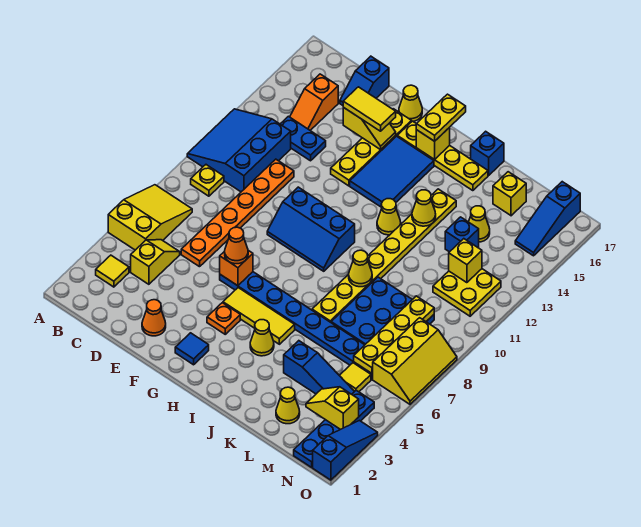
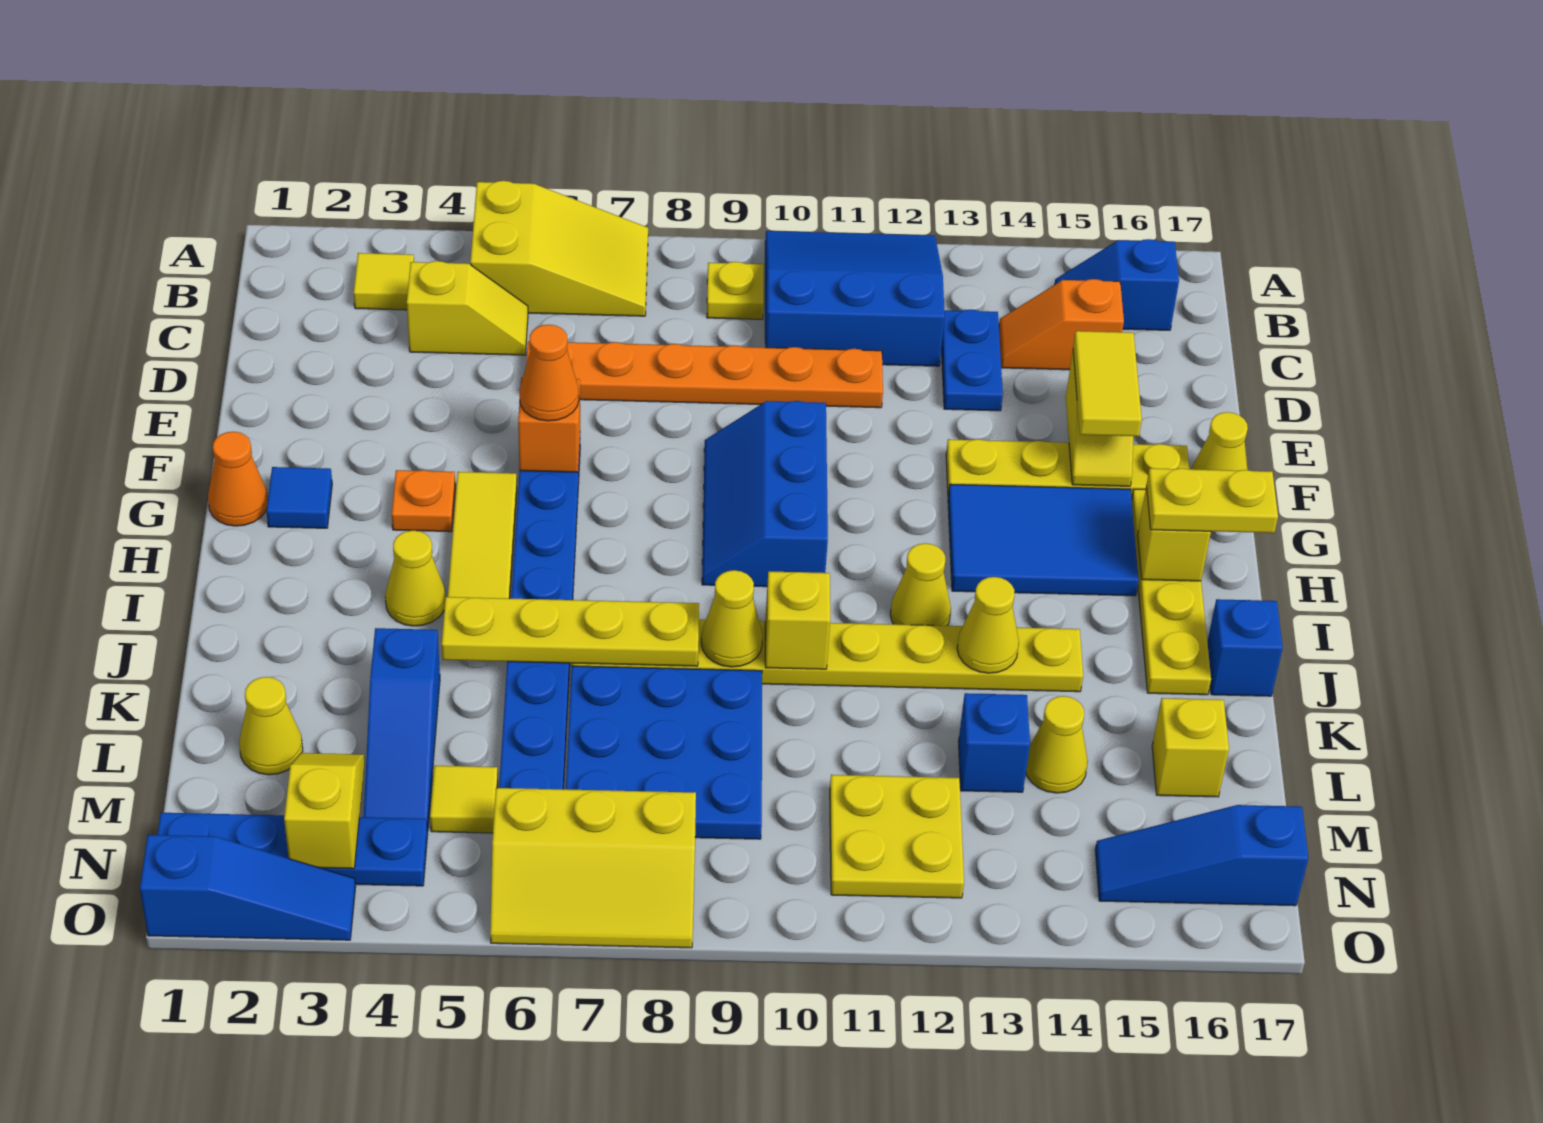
blue slope D16:D17 level 1 top 17 -> blue slope B15:B16 level 1 top 16
orange cone E2 level 1 -> orange cone G1 level 1
yellow plate M6:M9 level 2 -> yellow plate J5:J8 level 2
yellow brick M12 level 2 -> yellow brick J10 level 2

